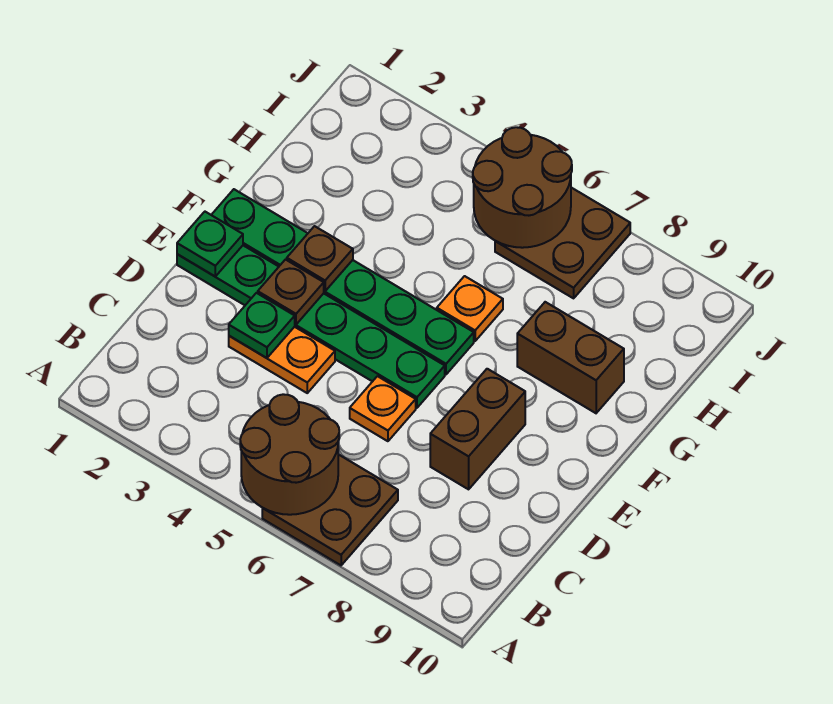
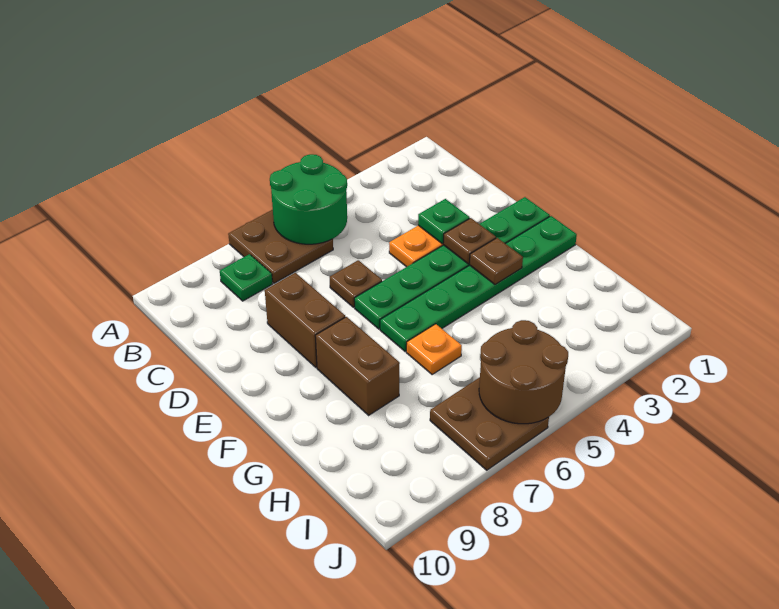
brown round brick A5:B6 level 2 -> green round brick A5:B6 level 2
orange plate D6 level 1 -> brown plate D6 level 1
green plate E1 level 2 -> green plate B8 level 1
brown brick G8:G9 level 1 -> brown brick F8:G8 level 1

